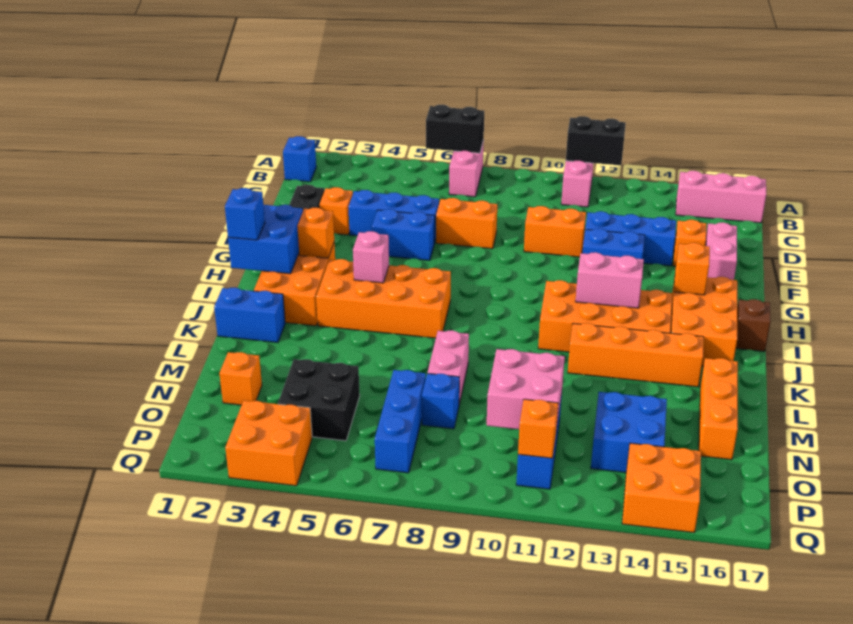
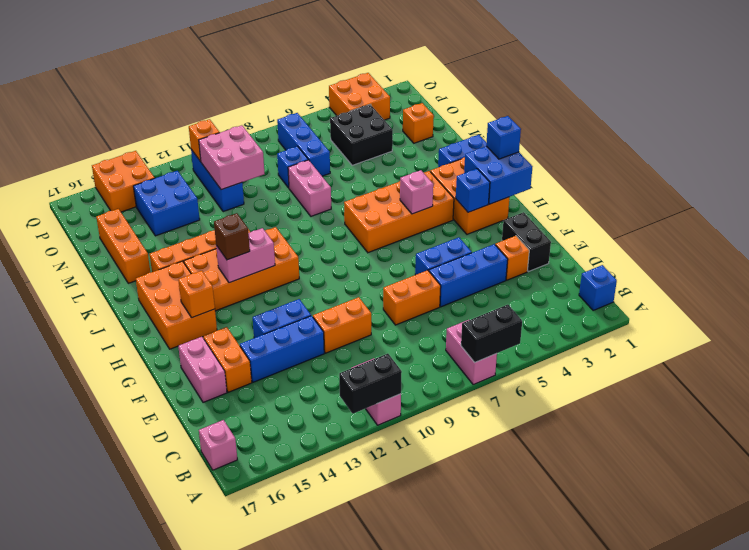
pink brick B15:B17 level 1 -> pink brick B17 level 1
orange brick E15 level 1 -> orange brick E15:F15 level 1
orange brick H3 level 2 -> blue brick H3 level 2
brown brick I17 level 1 -> brown brick I13 level 3

